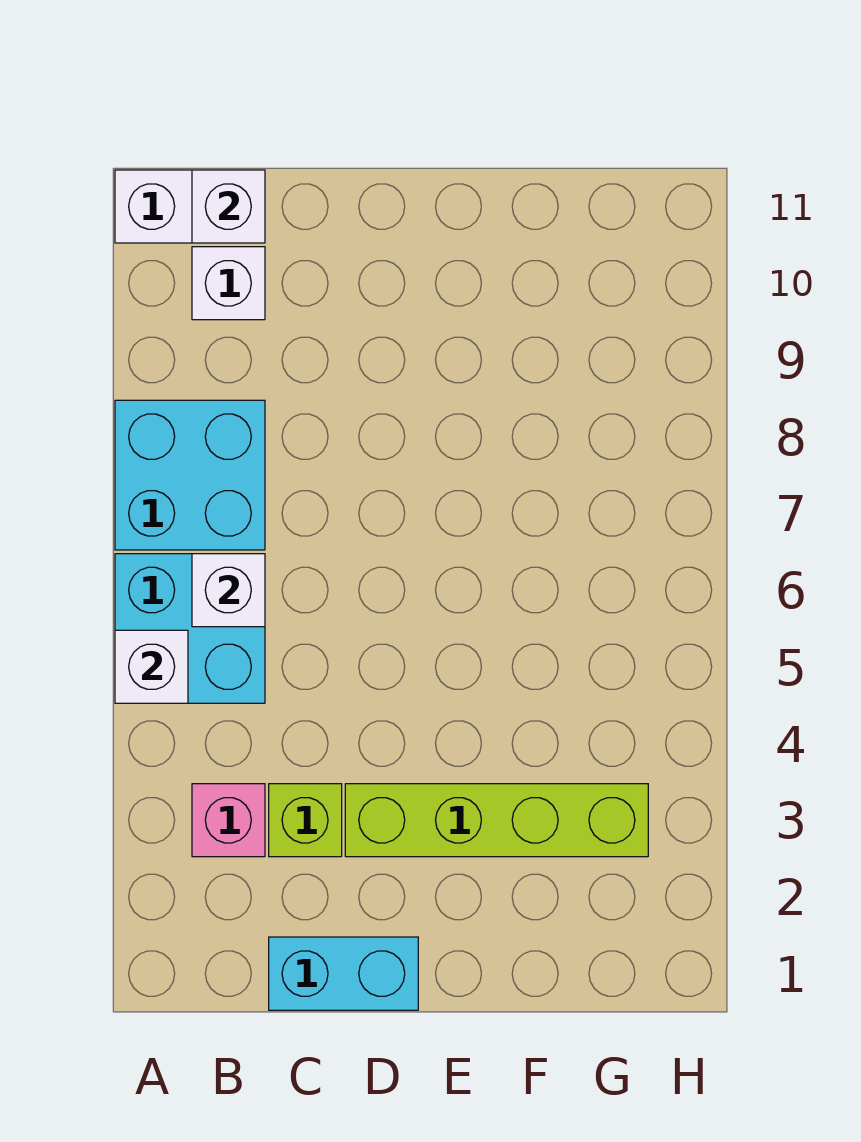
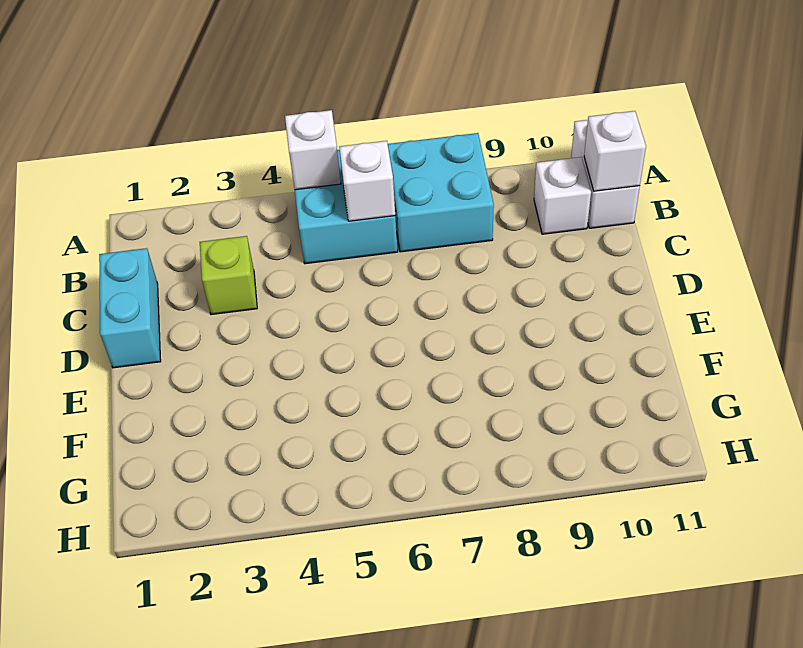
pink brick B3 level 1 -> none
lime brick D3:G3 level 1 -> none

